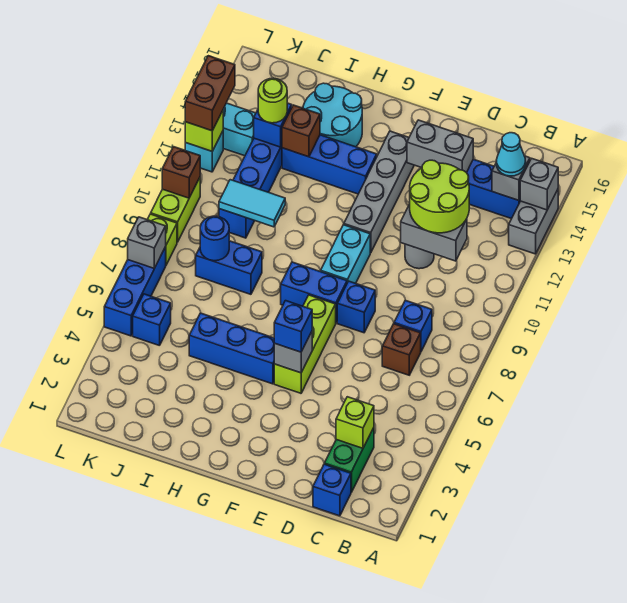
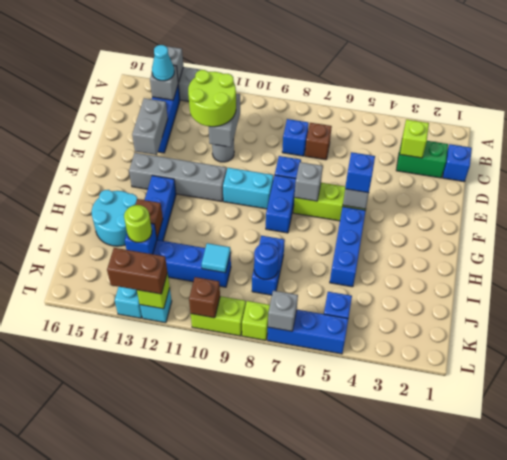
none -> grey brick F7 level 2
cyan tile I10:J10 level 2 -> cyan tile J10 level 2

